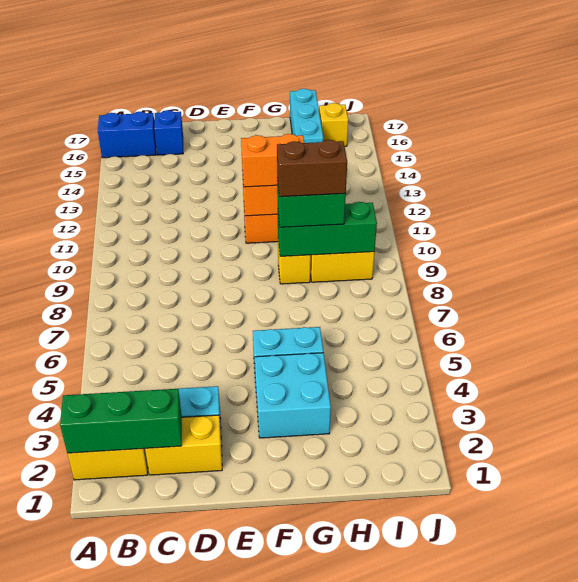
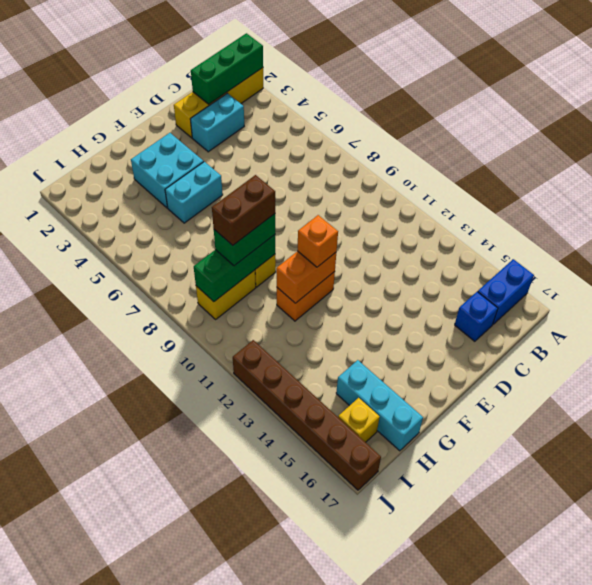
orange brick F11:G11 level 3 -> orange brick F11 level 3
none -> brown brick J12:J17 level 1

